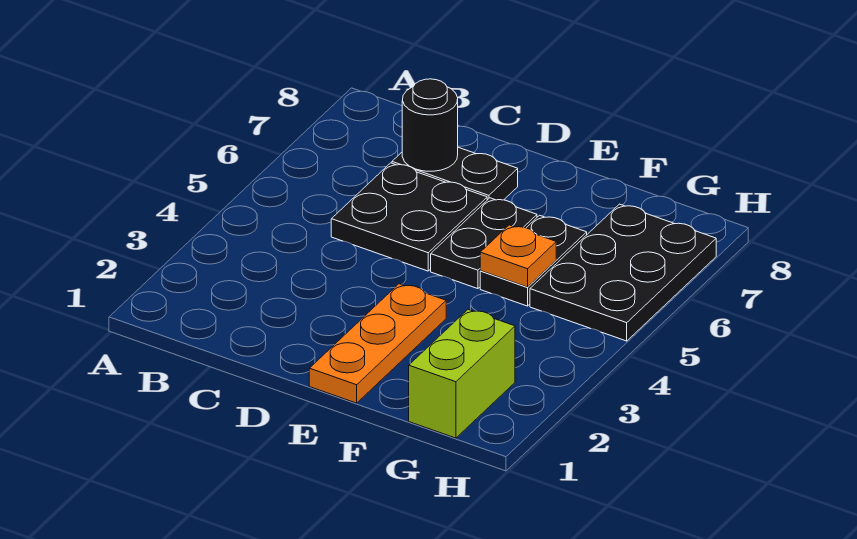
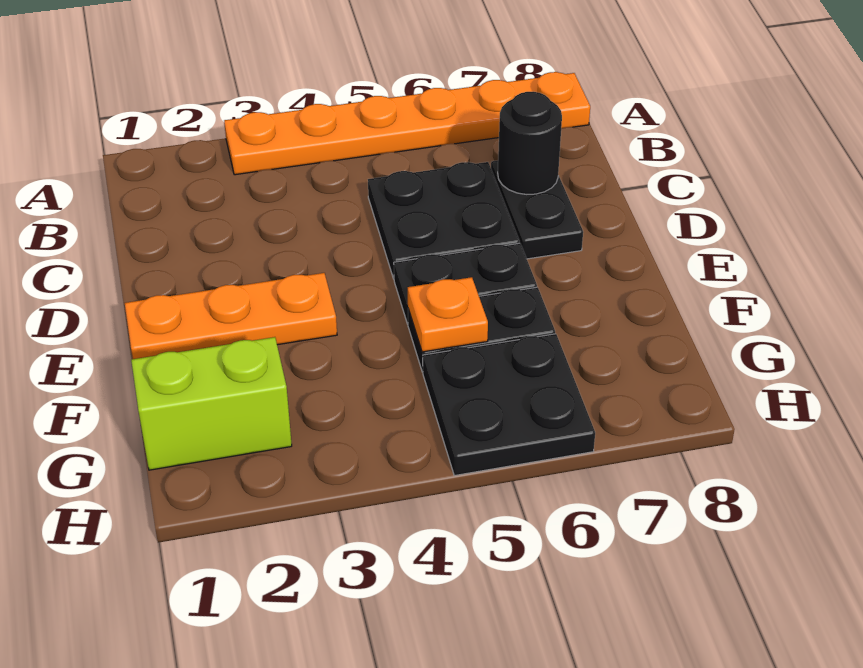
none -> orange plate A3:A8 level 1
black plate G5:H7 level 1 -> black plate G5:H6 level 1

